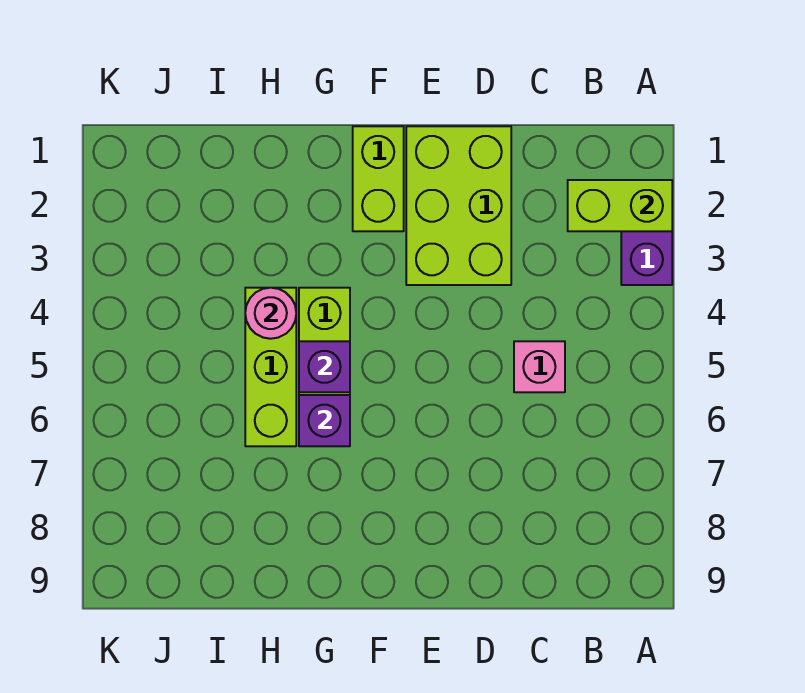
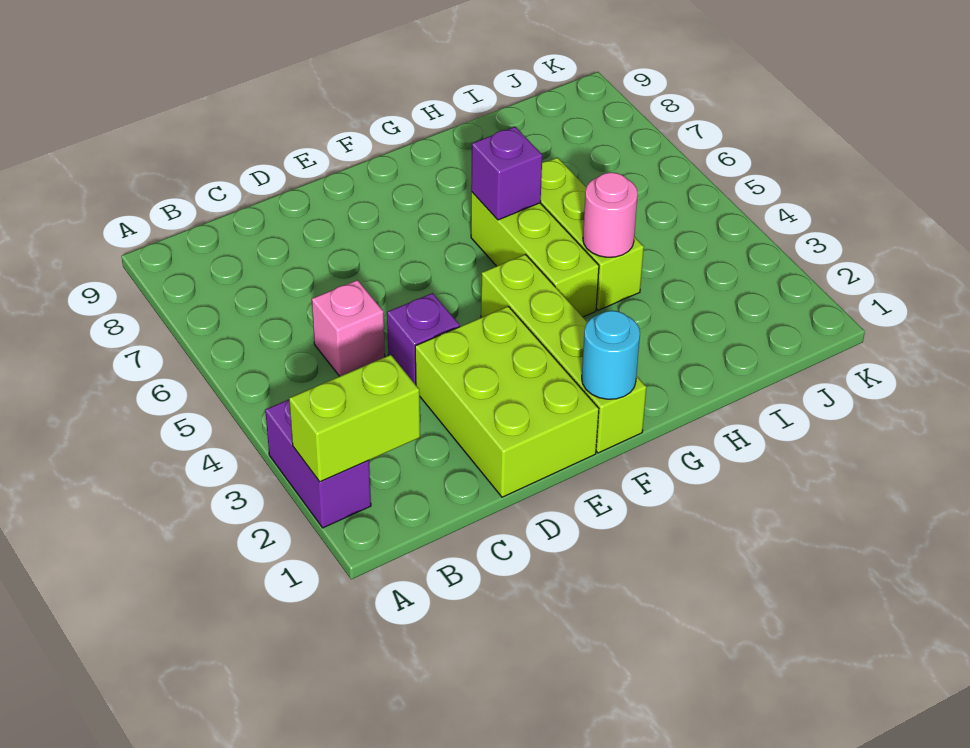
lime brick F1:F2 level 1 -> lime brick F1:F4 level 1
none -> cyan round brick F1 level 2
purple brick G5 level 2 -> purple brick D4 level 1

